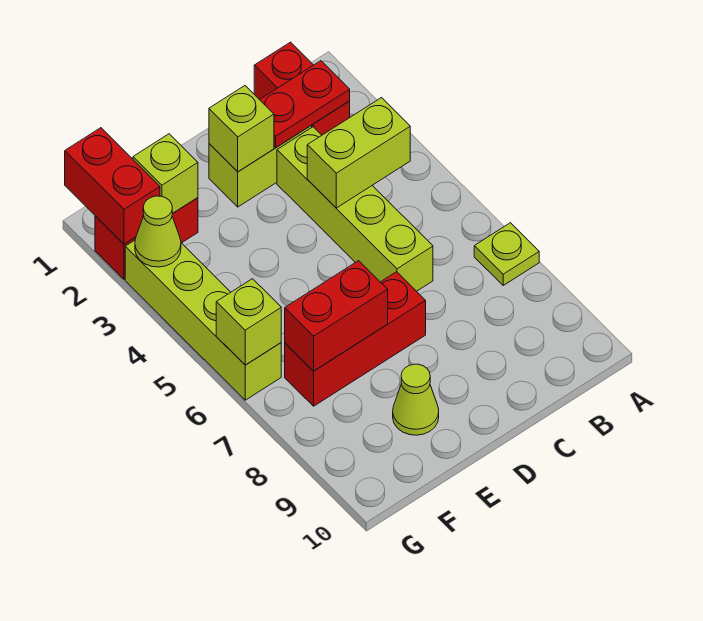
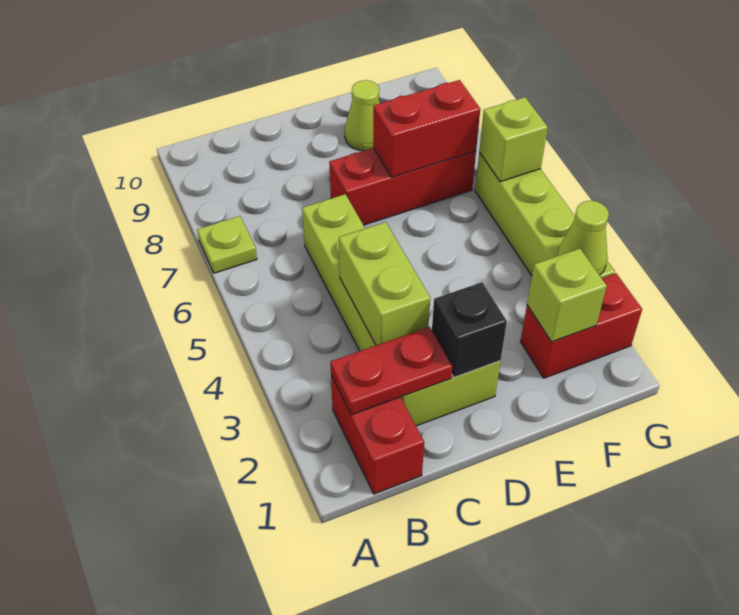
lime brick B4:C4 level 2 -> lime brick C3:C4 level 2
lime brick D2 level 2 -> black brick D2 level 2
red brick G1:G2 level 2 -> none

